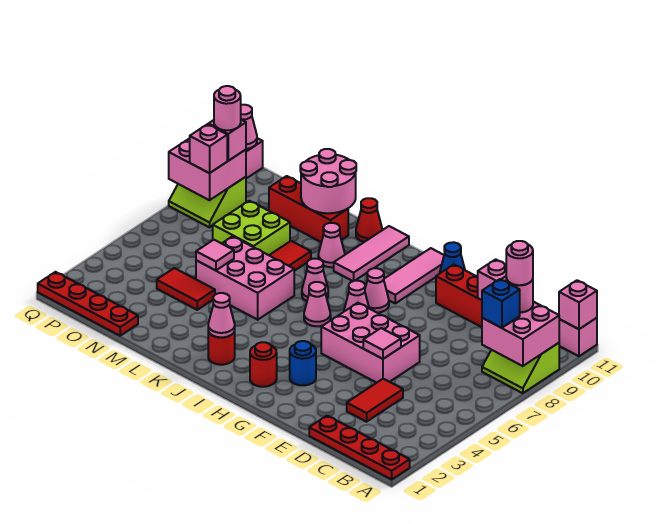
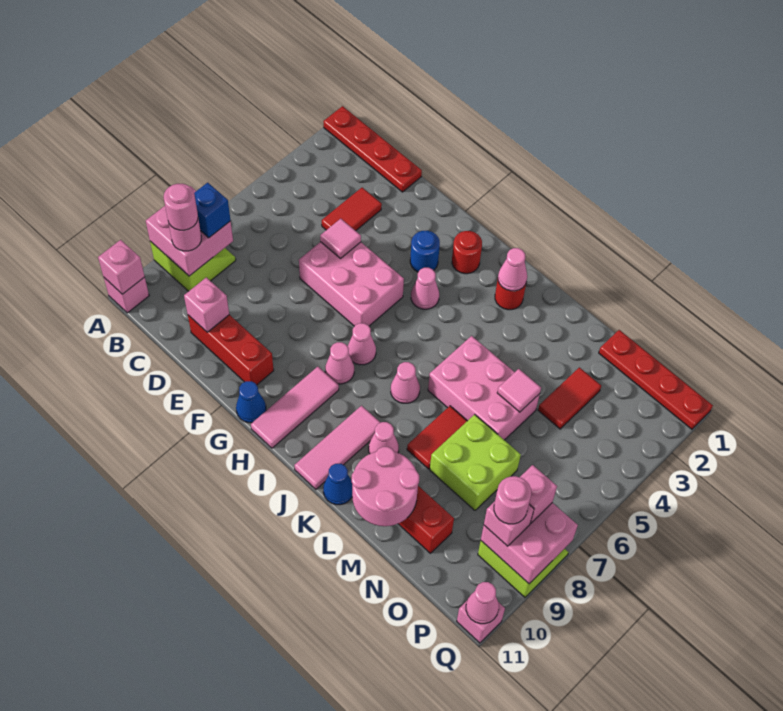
pink cone I6 level 1 -> pink cone H4 level 1
red cone K11 level 1 -> blue cone K11 level 1
red tile M4:N4 level 1 -> red tile N3:N4 level 1

